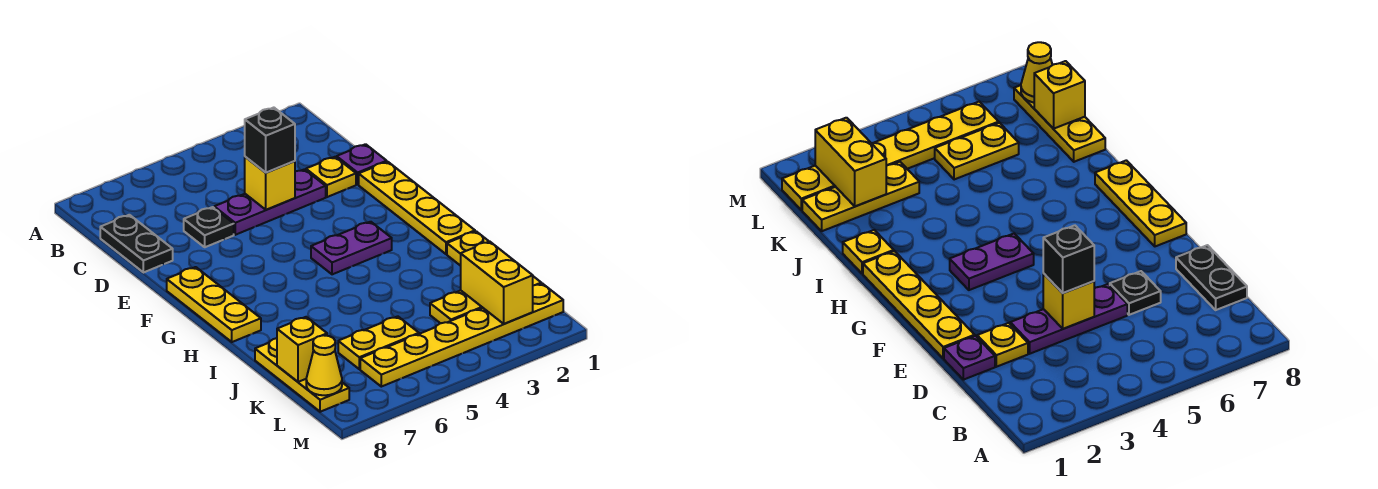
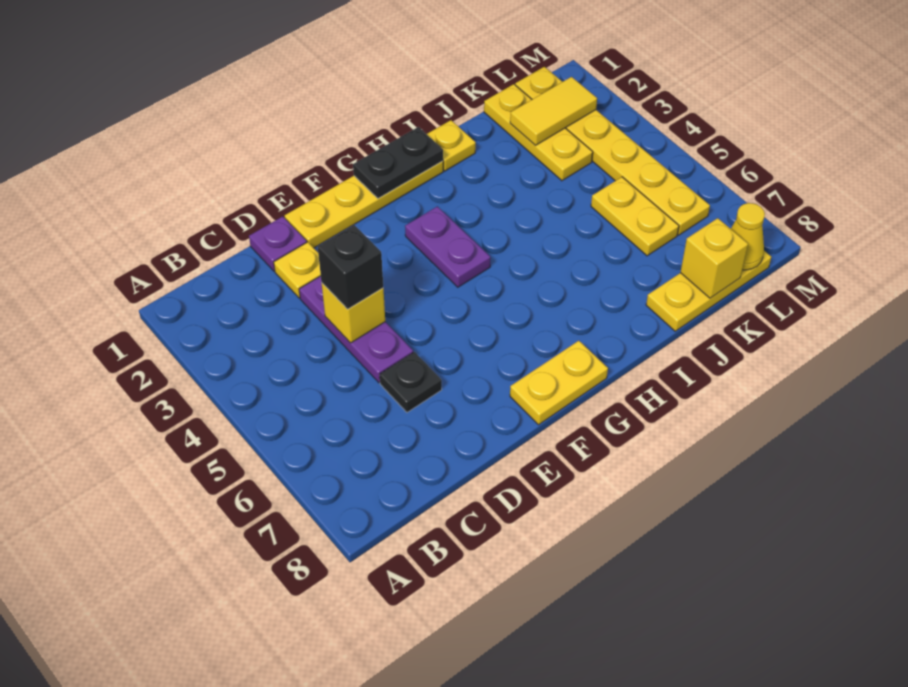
black plate C8:D8 level 1 -> black plate G1:H1 level 2
yellow plate F8:H8 level 1 -> yellow plate F8:G8 level 1
yellow brick K2:L2 level 2 -> yellow tile K2:L2 level 2

